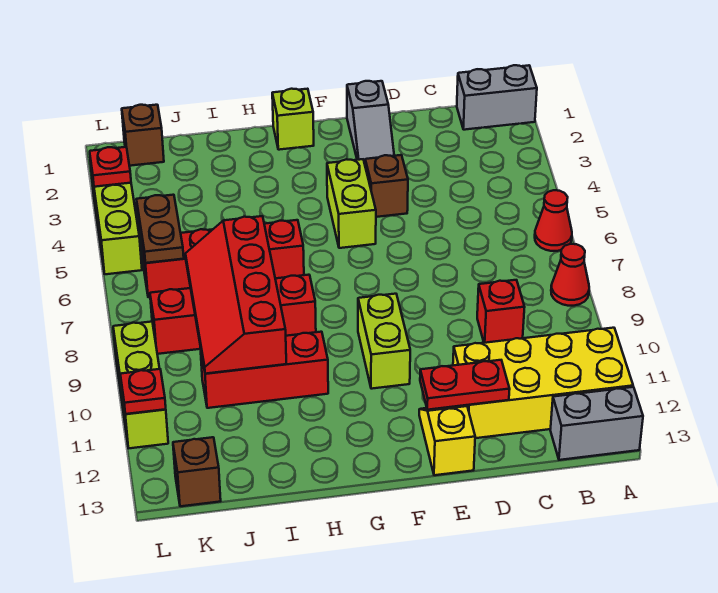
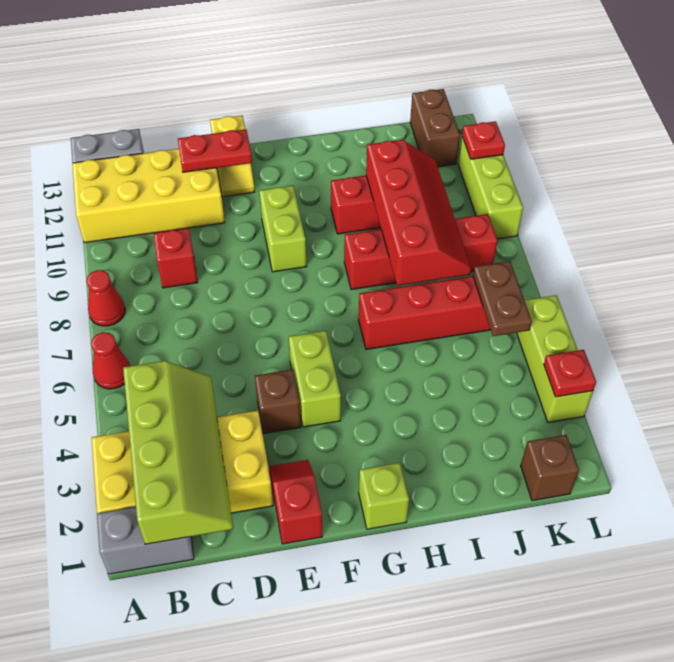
none -> yellow brick A2:D3 level 1
none -> lime slope B1:C4 level 2 top B
grey slope E1:E2 level 1 top 1 -> red slope E1:E2 level 1 top 1
brown brick K13 level 1 -> brown brick K12:K13 level 1

